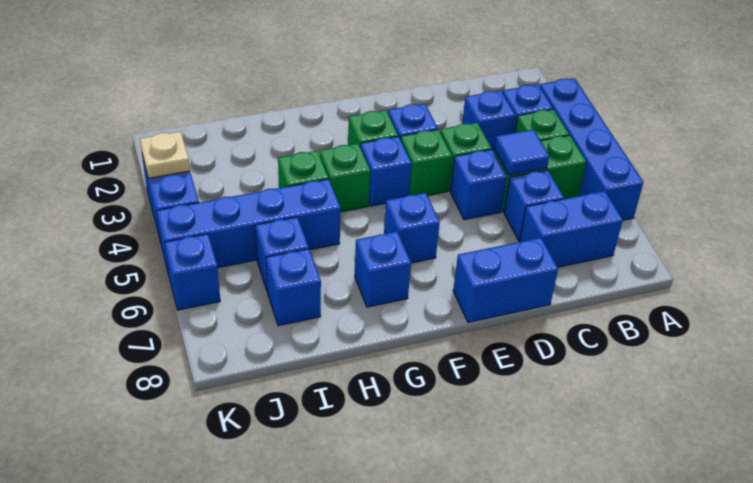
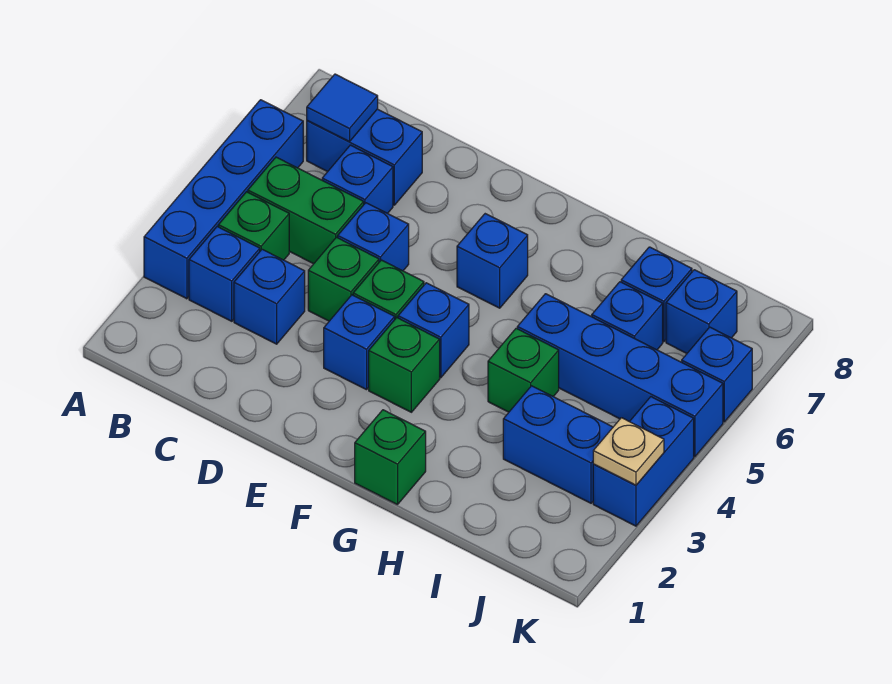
blue tile C5 level 2 -> blue tile B7 level 2
blue brick D8:E8 level 1 -> blue brick I3:J3 level 1
green brick G4 level 1 -> green brick G1 level 1
blue brick G7 level 1 -> blue brick J7 level 1

